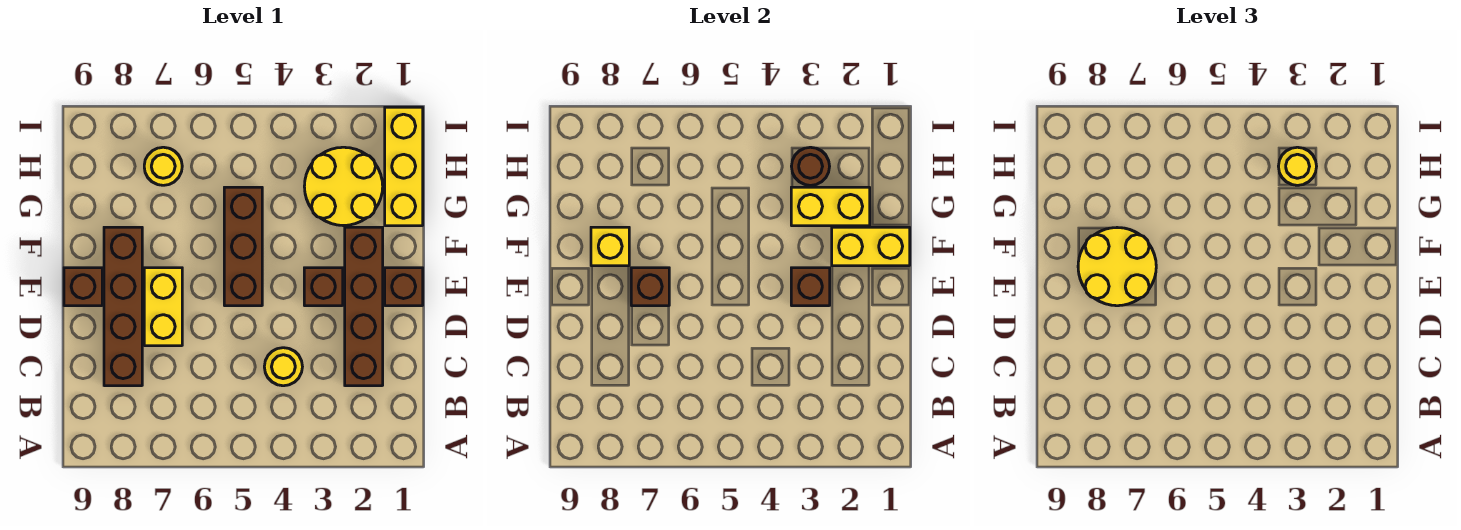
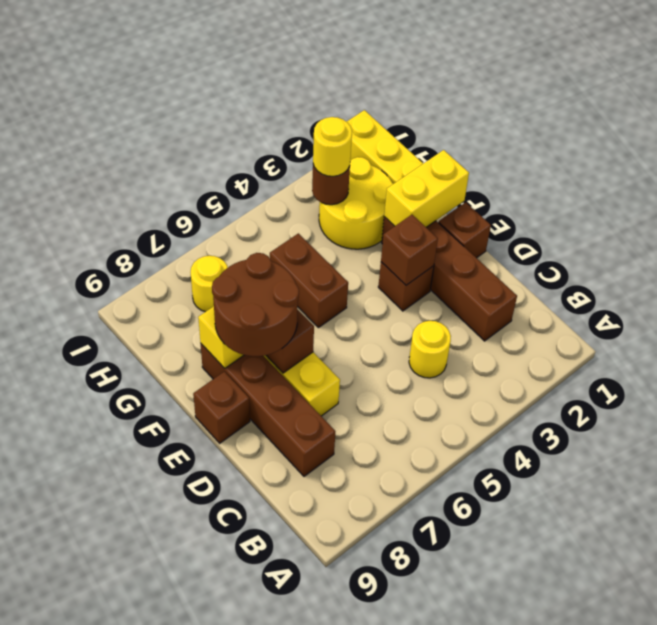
brown brick E5:G5 level 1 -> brown brick F5:G5 level 1
yellow round brick E7:F8 level 3 -> brown round brick E7:F8 level 3
yellow brick G2:G3 level 2 -> none

